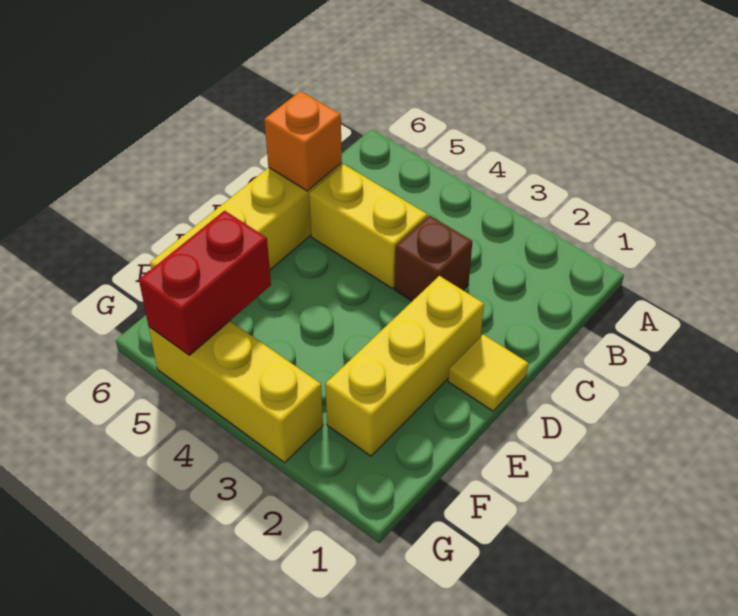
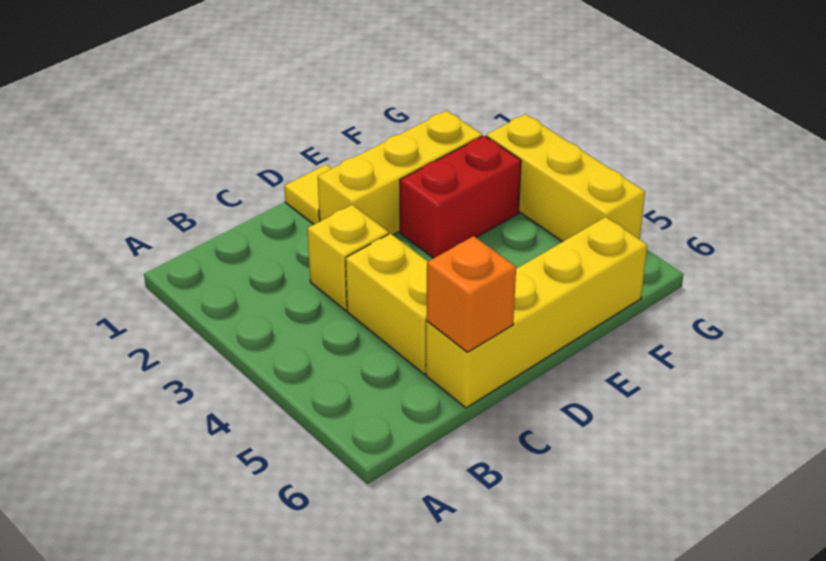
brown brick C3 level 1 -> yellow brick C3 level 1
red brick F5:G5 level 2 -> red brick E3:F3 level 1

